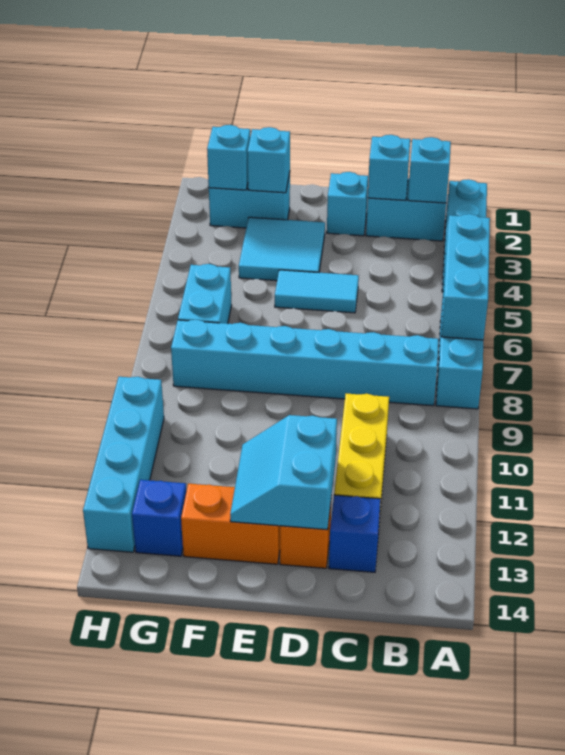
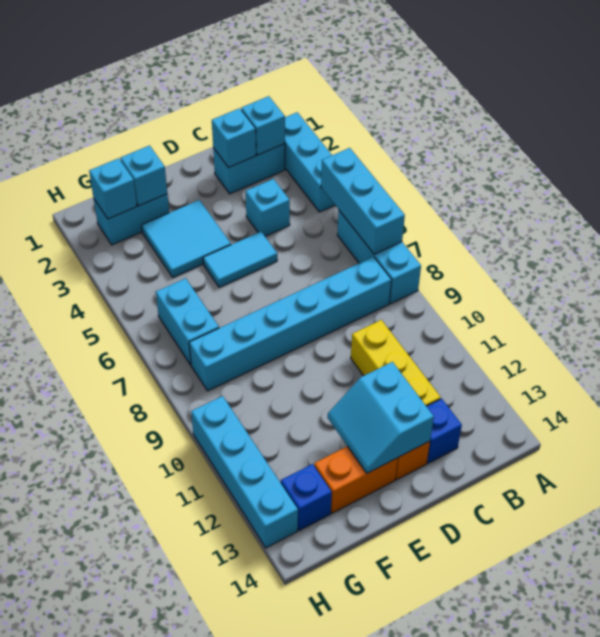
cyan brick D2 level 1 -> cyan brick C4 level 1

